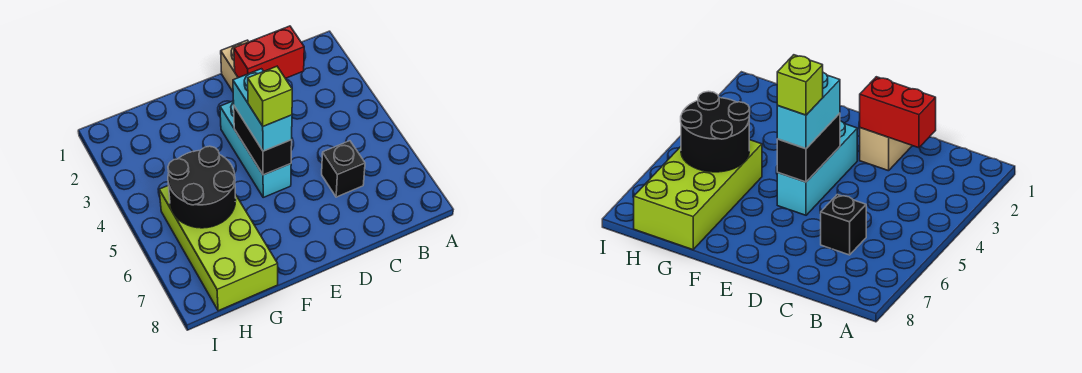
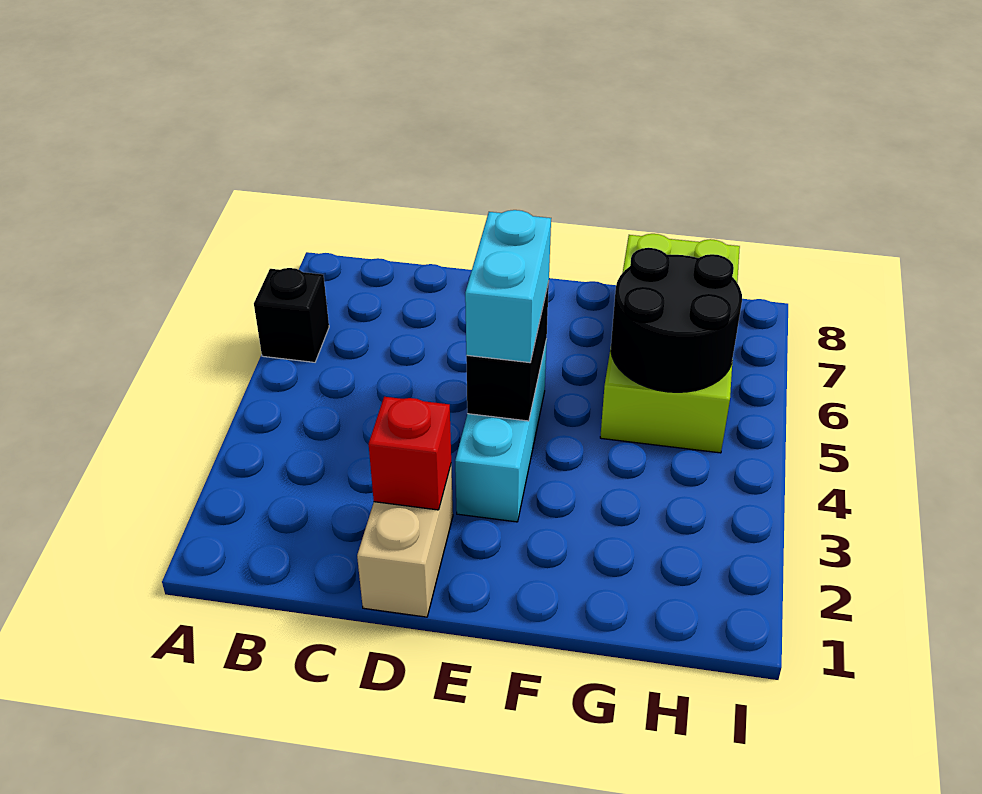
red brick C2:D2 level 2 -> red brick D2 level 2
black brick C6 level 1 -> black brick A6 level 1
lime brick E5 level 4 -> none

